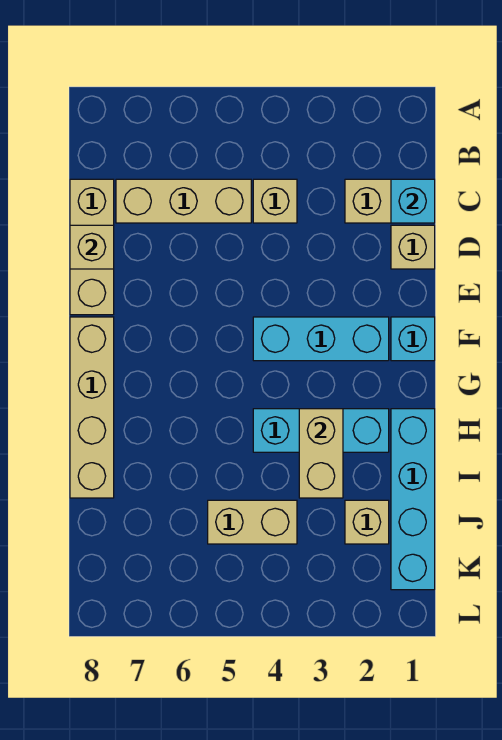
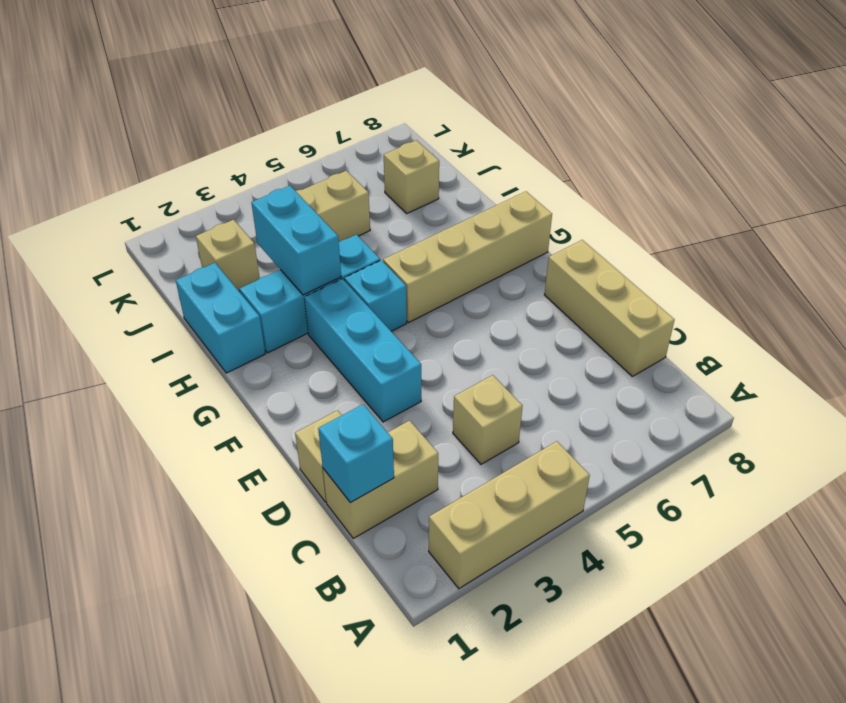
tan brick C5:C7 level 1 -> tan brick A2:A4 level 1
tan brick D8 level 2 -> tan brick J7 level 1
cyan brick F1 level 1 -> cyan brick G4 level 1
cyan brick F2:F4 level 1 -> cyan brick E3:G3 level 1
tan brick F8:I8 level 1 -> tan brick G5:G8 level 1
cyan brick H1:K1 level 1 -> cyan brick H1:I1 level 1
tan brick H3:I3 level 2 -> cyan brick H3:I3 level 2

